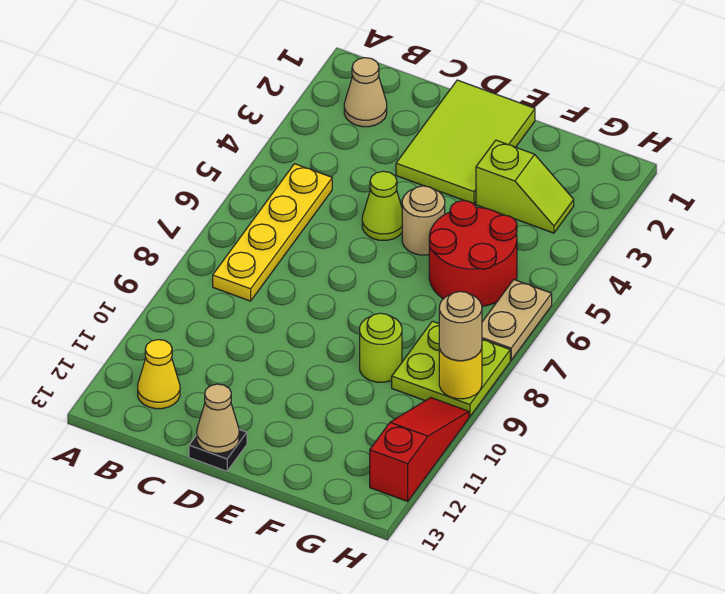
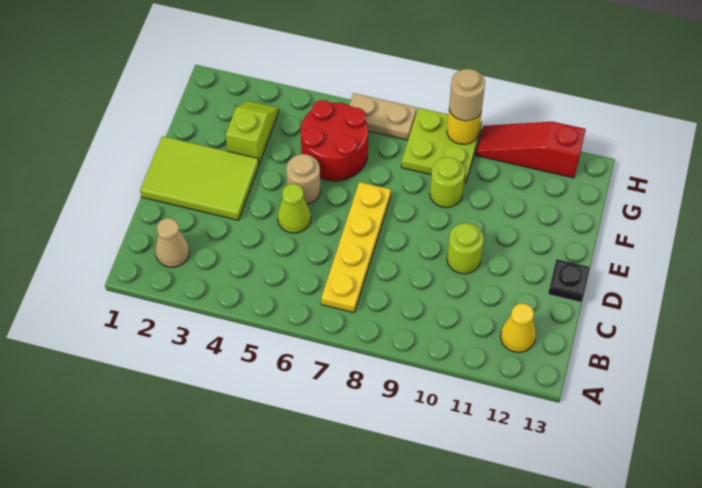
yellow plate B5:B8 level 1 -> yellow plate B7:E7 level 1
none -> lime round brick D10 level 1
tan cone D13 level 2 -> none

